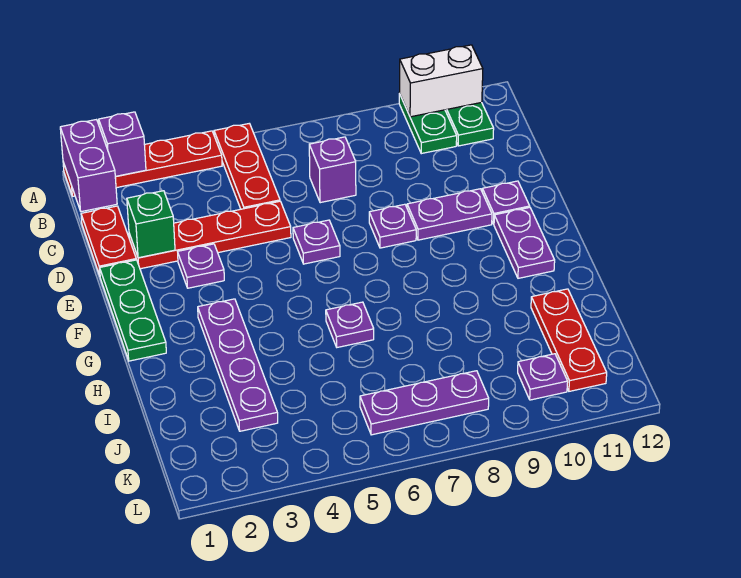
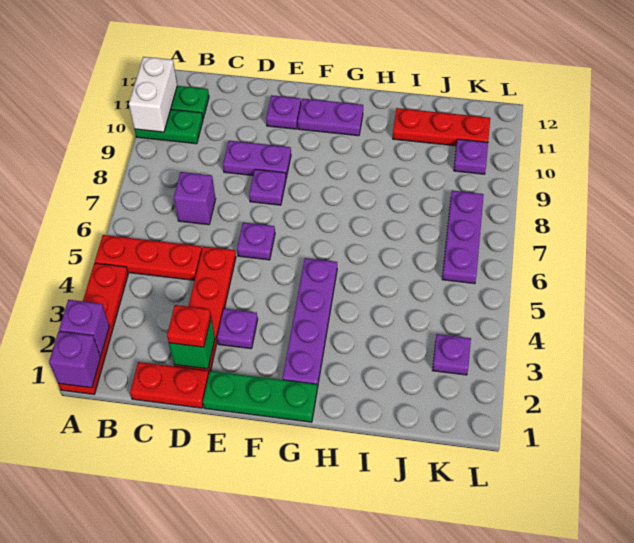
purple brick A1:B1 level 2 -> purple brick A1 level 2
none -> red plate D2 level 3
purple plate E9:E10 level 1 -> purple plate D9:E9 level 1
purple plate G3:J3 level 1 -> purple plate G2:G5 level 1
purple plate H6 level 1 -> purple plate K3 level 1

